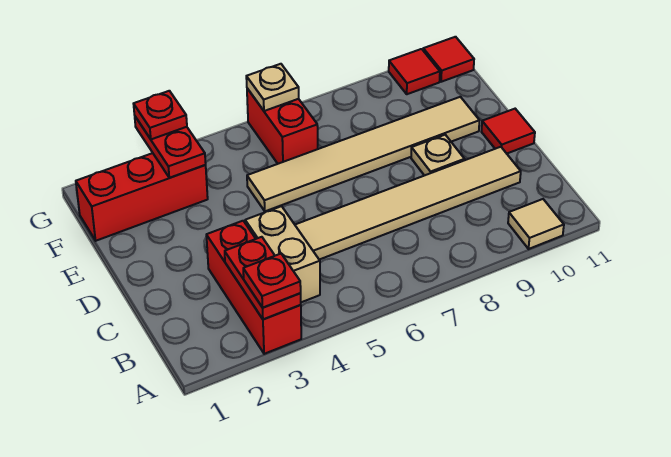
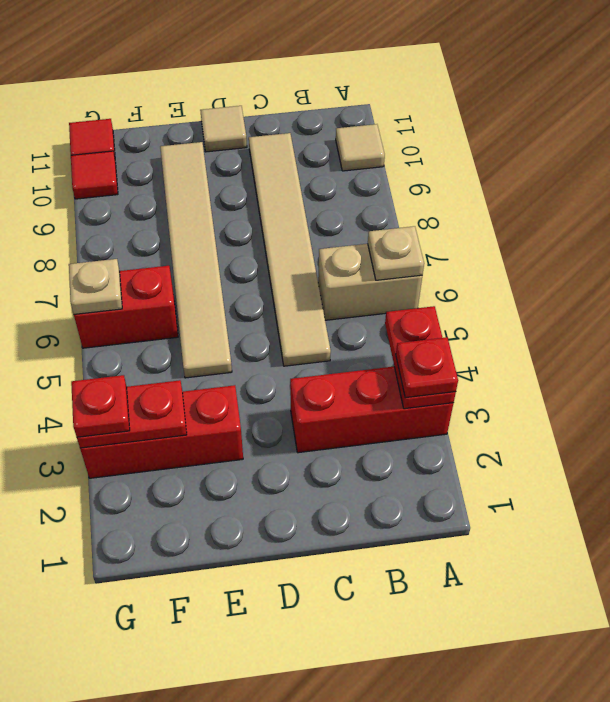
red plate A3:B3 level 2 -> red plate A3:A4 level 2
tan brick B4:C4 level 1 -> tan brick A6:B6 level 1
tan plate D9 level 1 -> tan plate A6 level 2
red tile D11 level 1 -> tan tile D11 level 1
red brick F1:F3 level 1 -> red brick E3:G3 level 1

